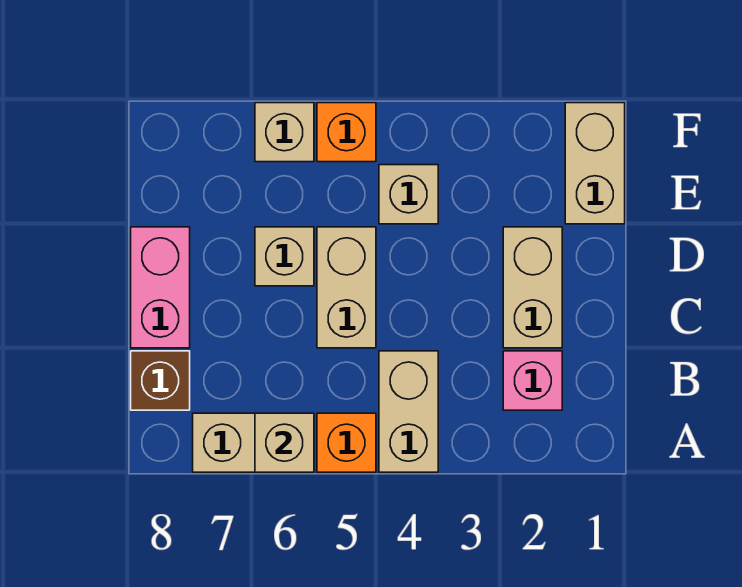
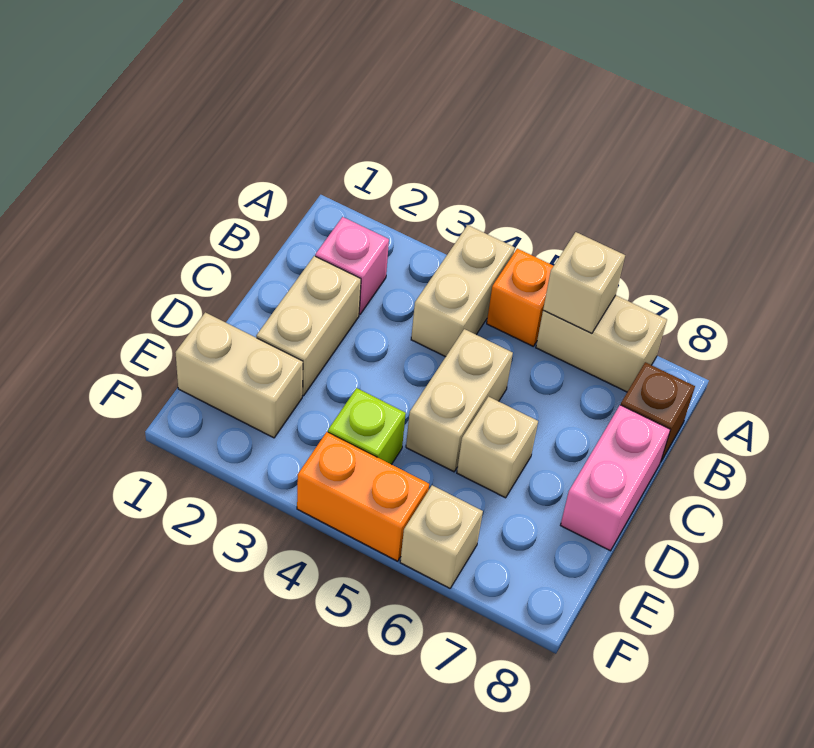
tan brick E1:F1 level 1 -> tan brick E1:E2 level 1
tan brick E4 level 1 -> lime brick E4 level 1
orange brick F5 level 1 -> orange brick F4:F5 level 1

